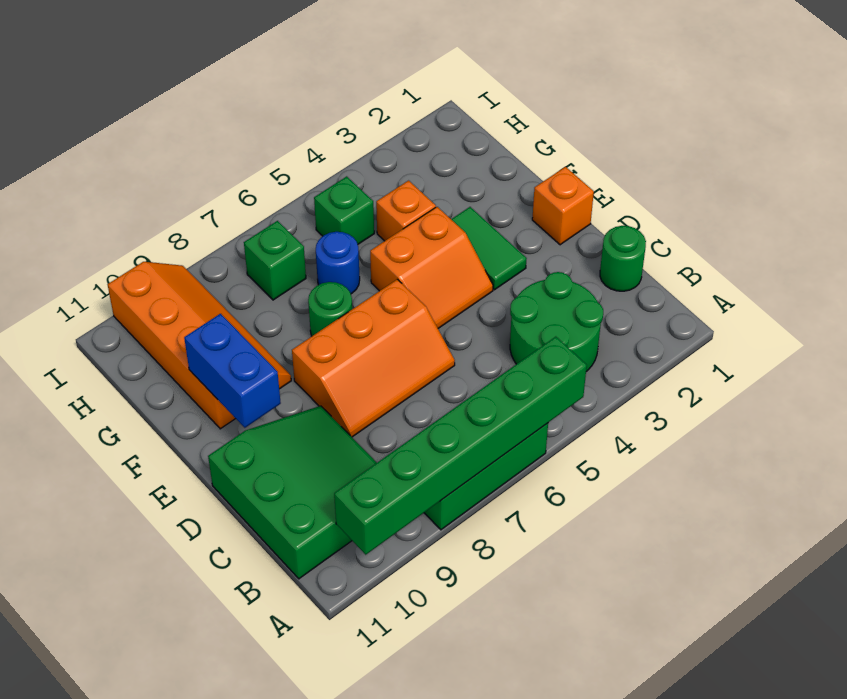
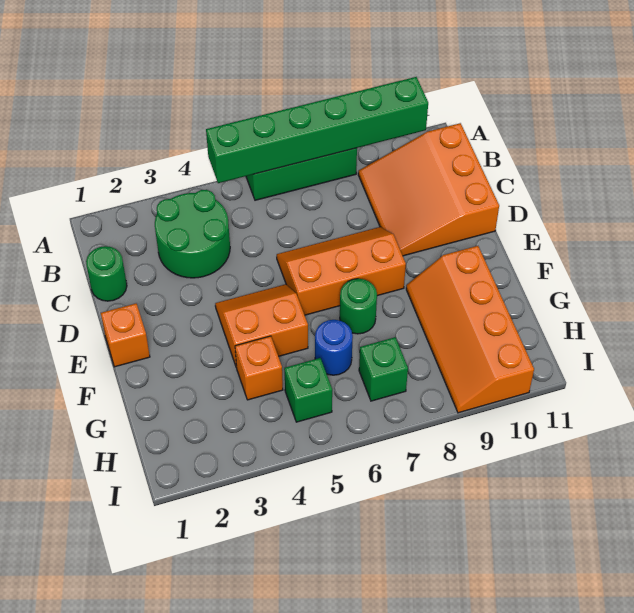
green slope B9:D11 level 1 top 11 -> orange slope B9:D11 level 1 top 11
green tile E3:F3 level 1 -> none
blue brick E10:F10 level 2 -> none

